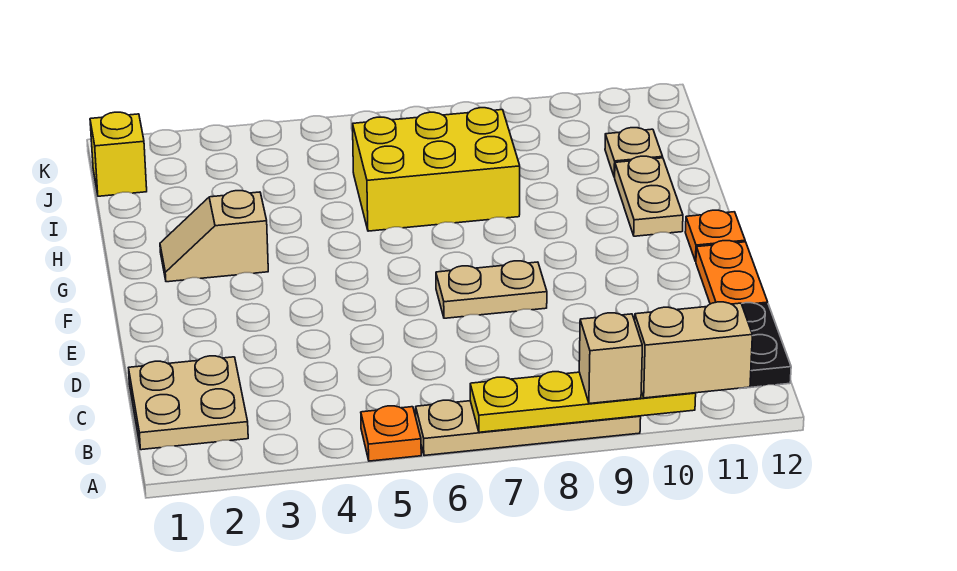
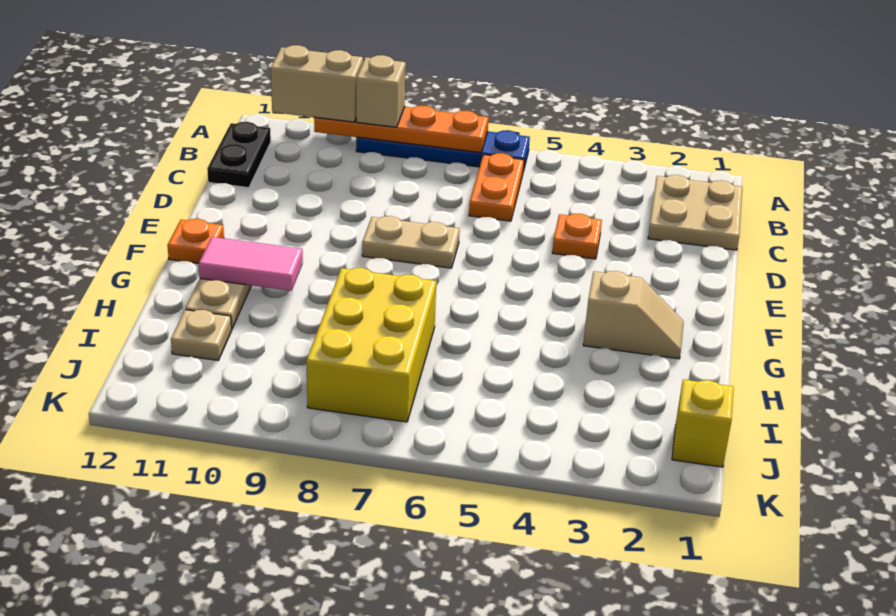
orange plate A5 level 1 -> orange plate D4 level 1
tan plate A6:A9 level 1 -> blue plate A6:A9 level 1
yellow plate A7:A10 level 2 -> orange plate A7:A10 level 2
orange plate D12:E12 level 1 -> orange plate B6:C6 level 1
none -> pink tile G10:G11 level 2
yellow brick H6:I8 level 1 -> yellow brick H7:J8 level 1

